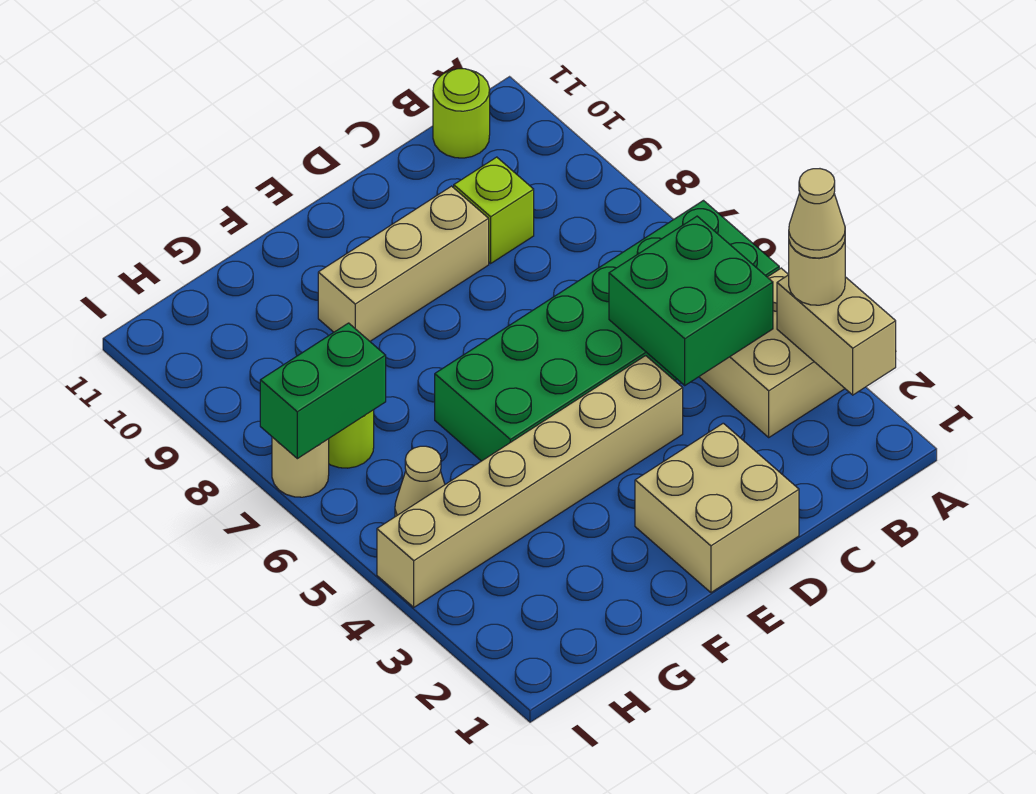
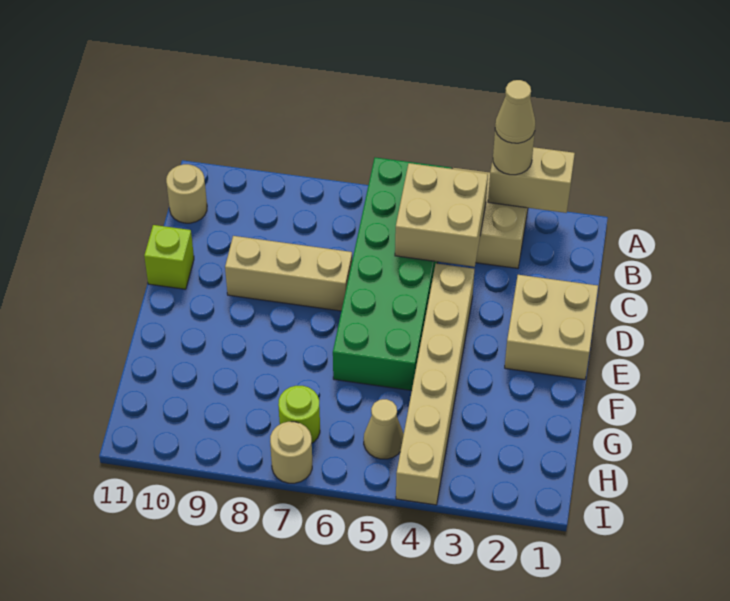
green brick B4:C5 level 2 -> tan brick B4:C5 level 2
lime round brick B11 level 1 -> tan round brick B11 level 1
lime brick C9 level 1 -> lime brick D11 level 1
tan brick D9:F9 level 1 -> tan brick D7:D9 level 1
green brick H7:I7 level 2 -> none

